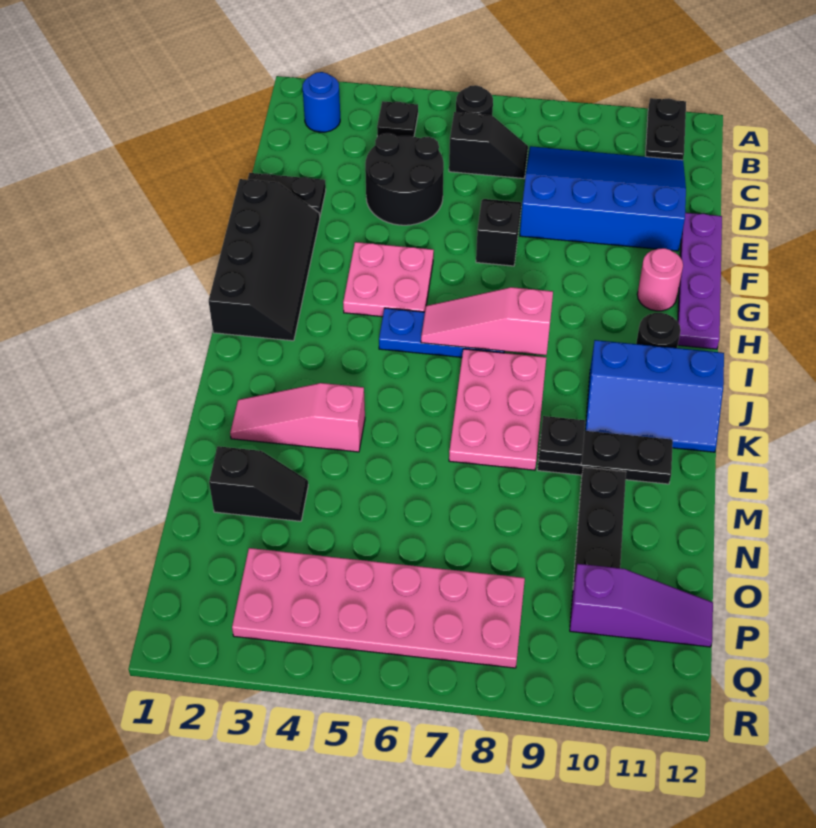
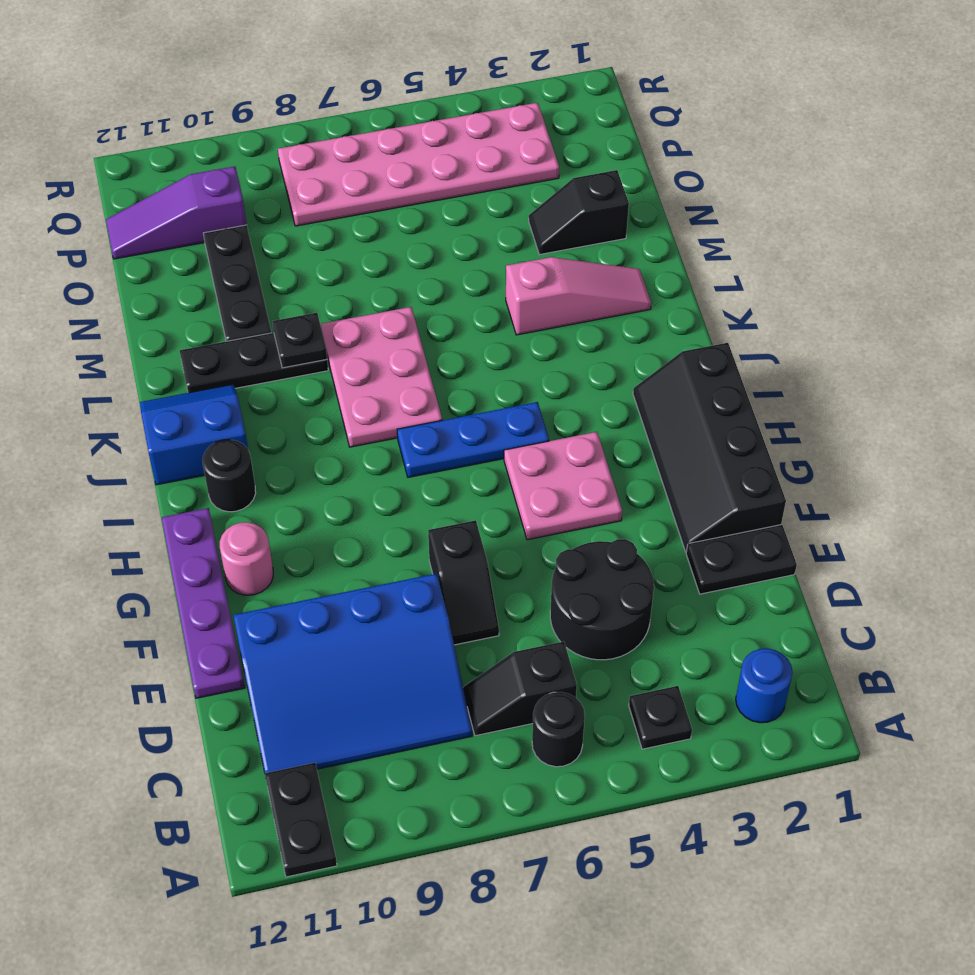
pink slope I6:I8 level 2 top 8 -> none
blue slope J10:K12 level 1 top J -> blue slope J11:K12 level 1 top J

